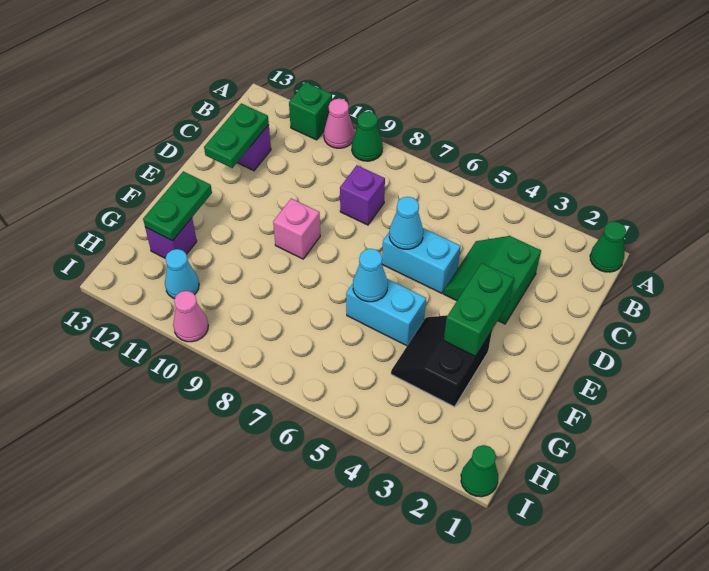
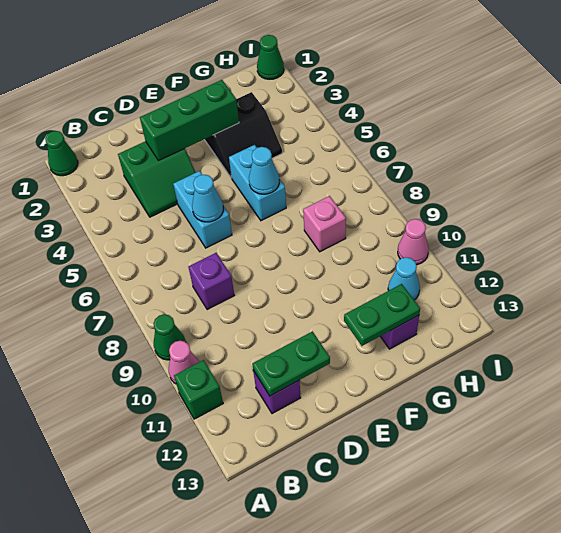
green brick E3:F3 level 2 -> green brick D3:F3 level 2
pink brick E9 level 1 -> pink brick G8 level 1

